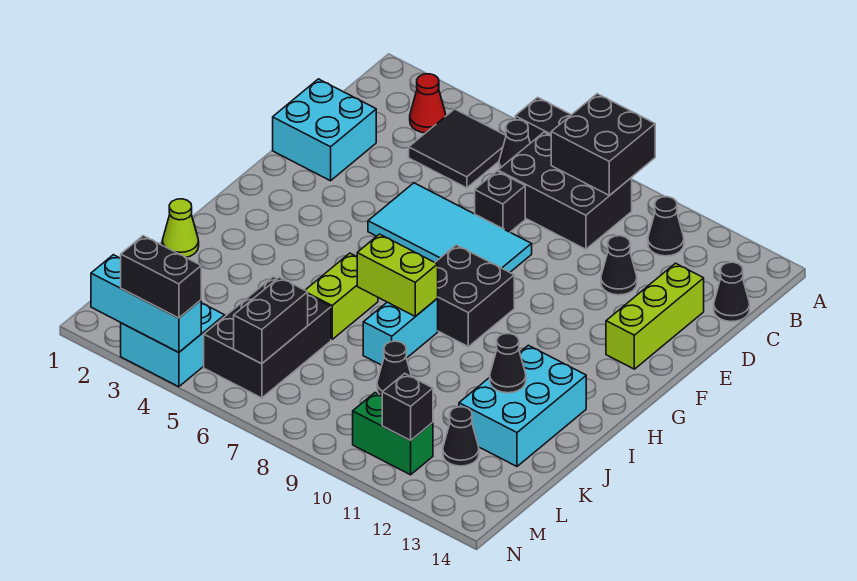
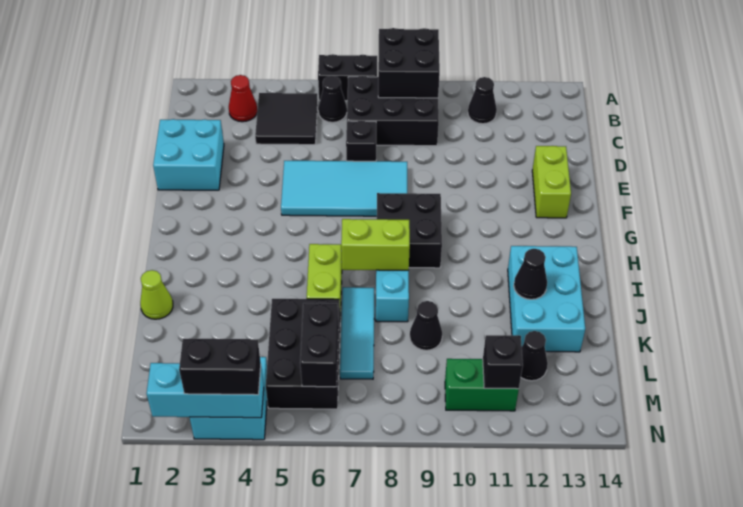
black cone C14 level 1 -> none
black cone D11 level 1 -> none
lime brick D13:F13 level 1 -> lime brick E13:F13 level 1
none -> cyan tile J7:L7 level 1

